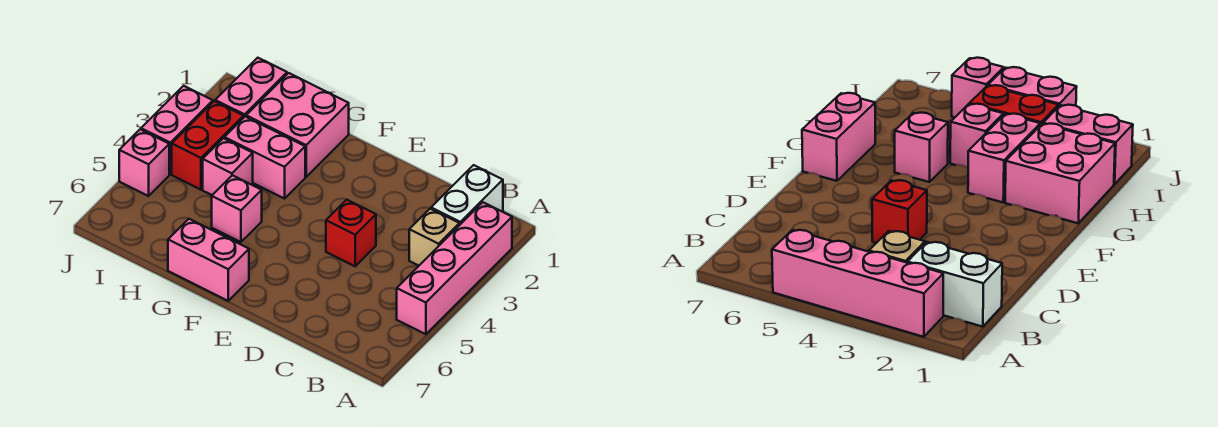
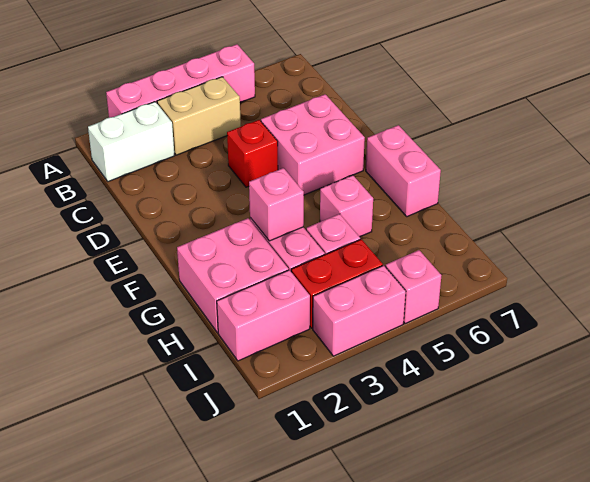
tan brick B3 level 1 -> tan brick B3:B4 level 1
none -> pink brick D5:E6 level 1
none -> pink brick G3 level 2

